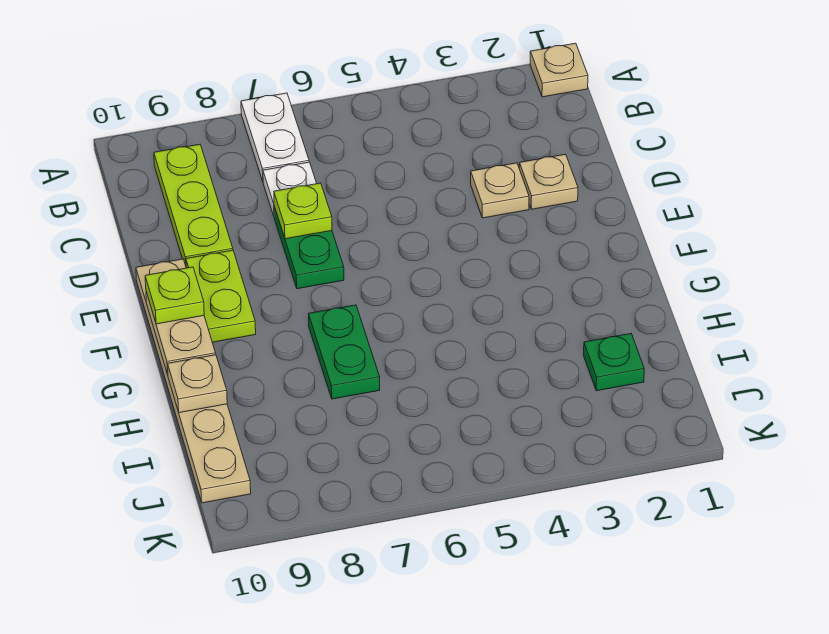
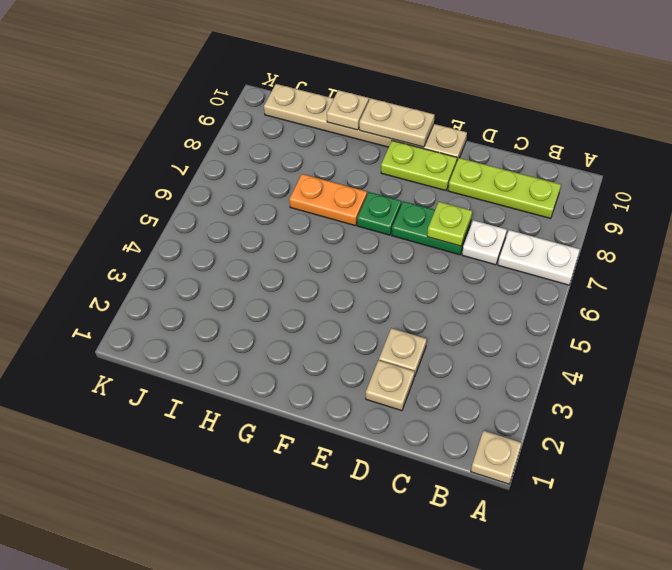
lime plate F10 level 3 -> none
green plate G7:H7 level 1 -> orange plate G7:H7 level 1
green plate I2 level 1 -> green plate F7 level 1

